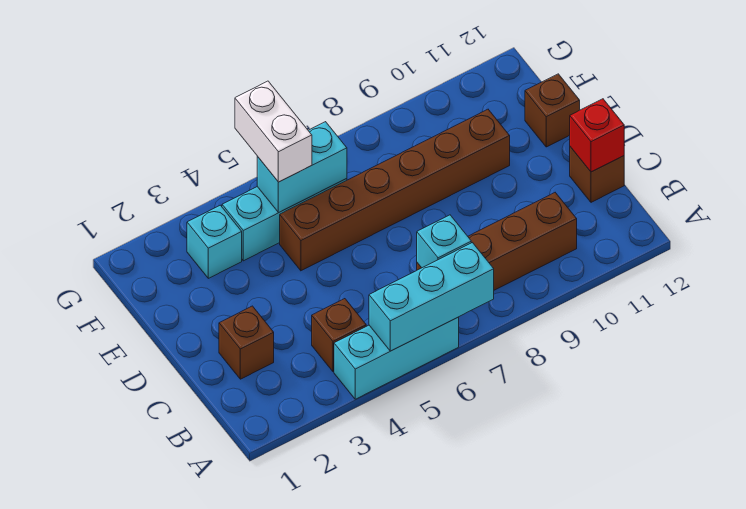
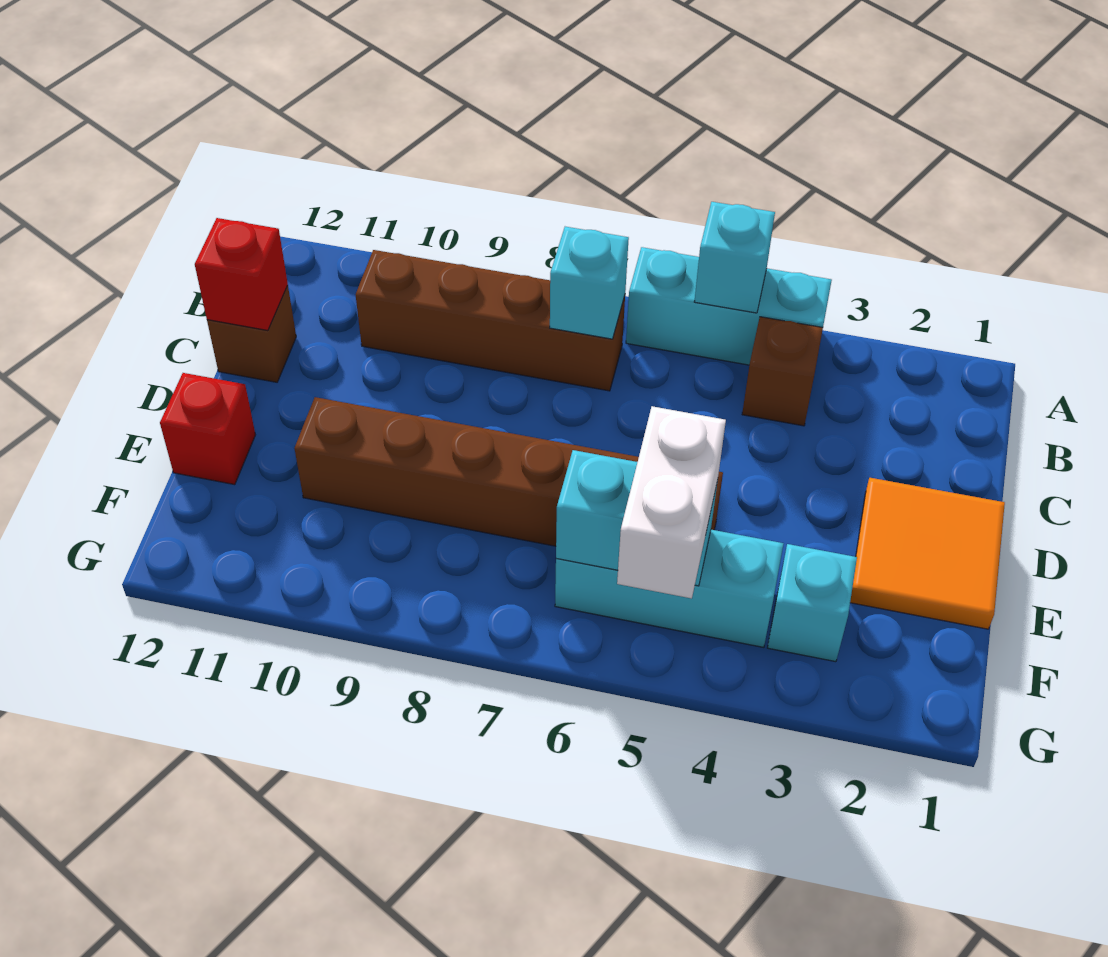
cyan brick A5:A7 level 2 -> cyan brick A5 level 2
brown brick C2 level 1 -> none
none -> orange tile D1:E2 level 1
brown brick E12 level 1 -> red brick E12 level 1

